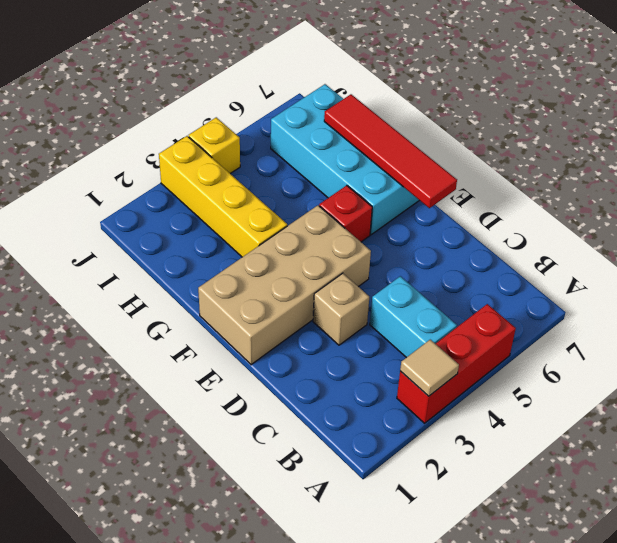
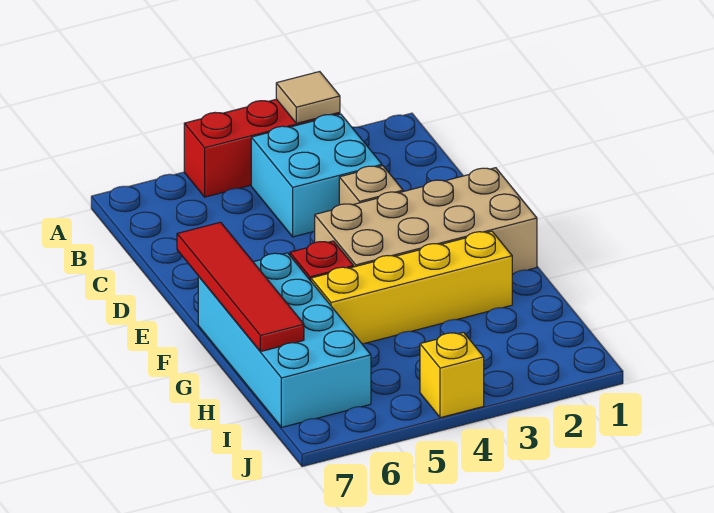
cyan brick B4:C4 level 1 -> cyan brick B3:C4 level 1
yellow brick G3:J3 level 1 -> yellow brick G2:G5 level 1

